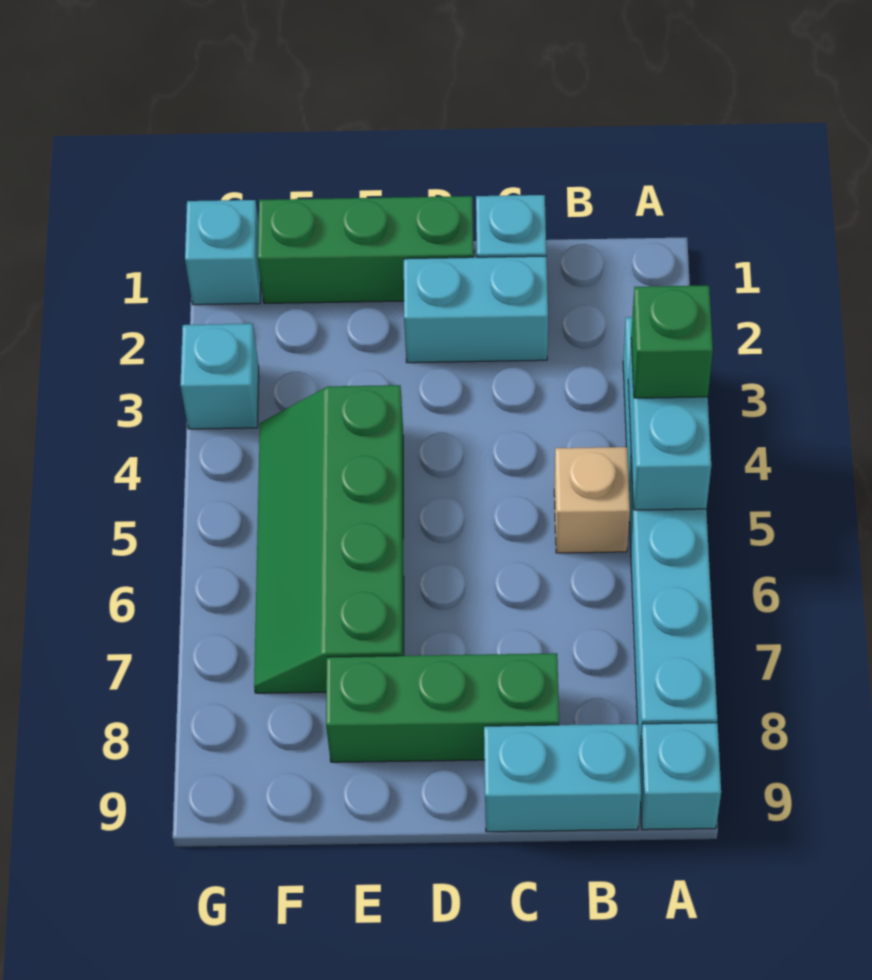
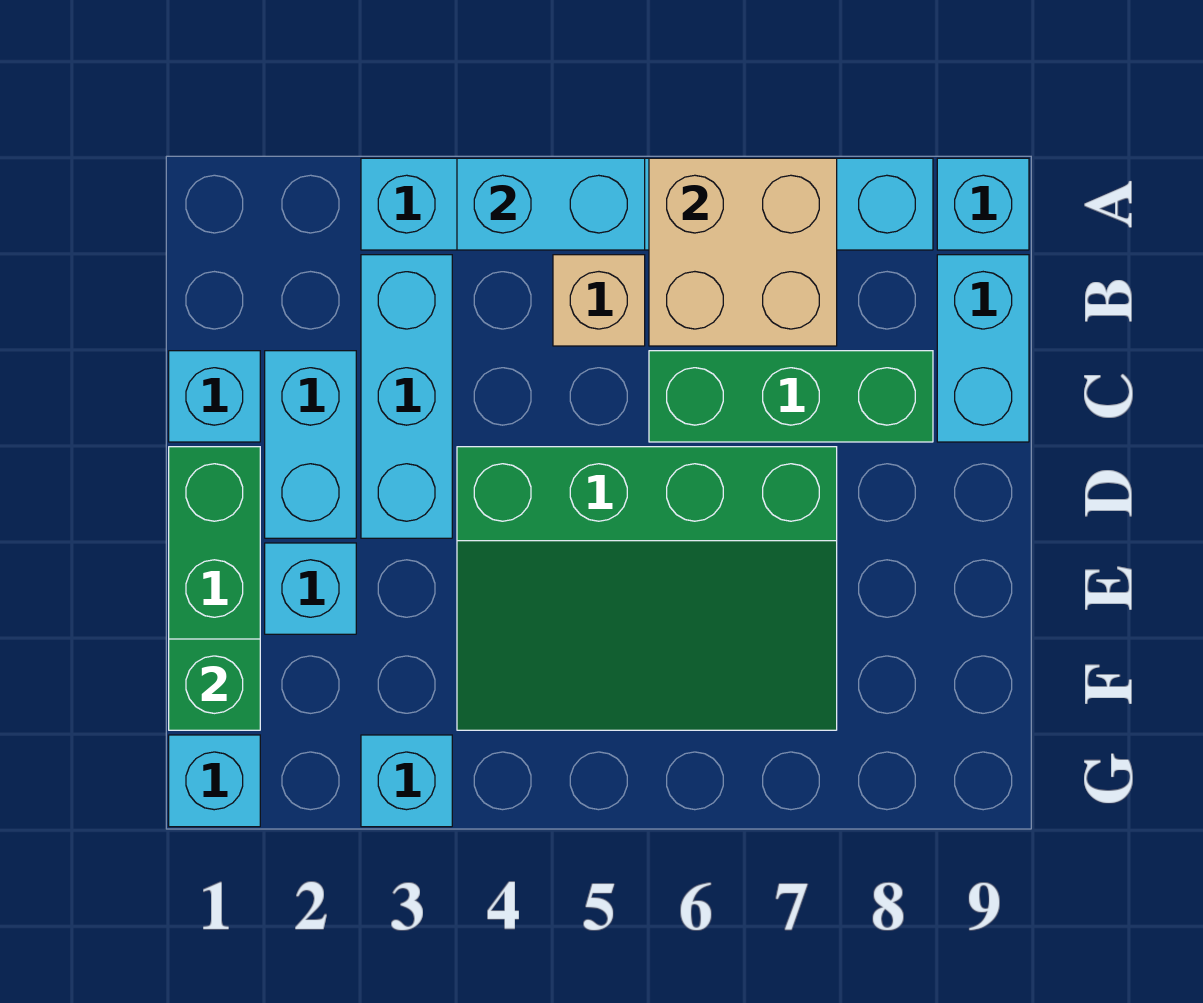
green brick A4 level 3 -> green brick F1 level 2
none -> tan brick A6:B7 level 2
none -> cyan brick B3:D3 level 1
green brick C8:E8 level 1 -> green brick C6:C8 level 1
none -> cyan brick E2 level 1
green slope E4:F7 level 1 top E -> green slope D4:F7 level 1 top D

